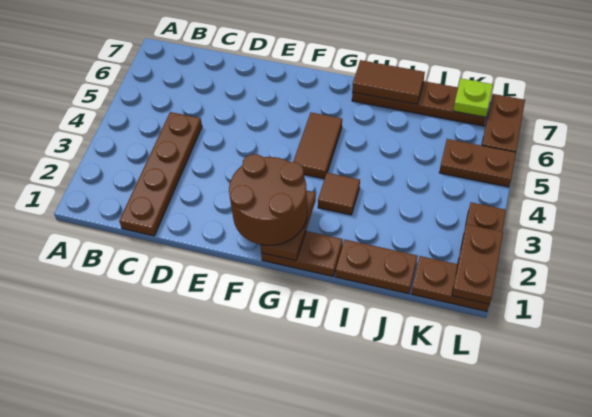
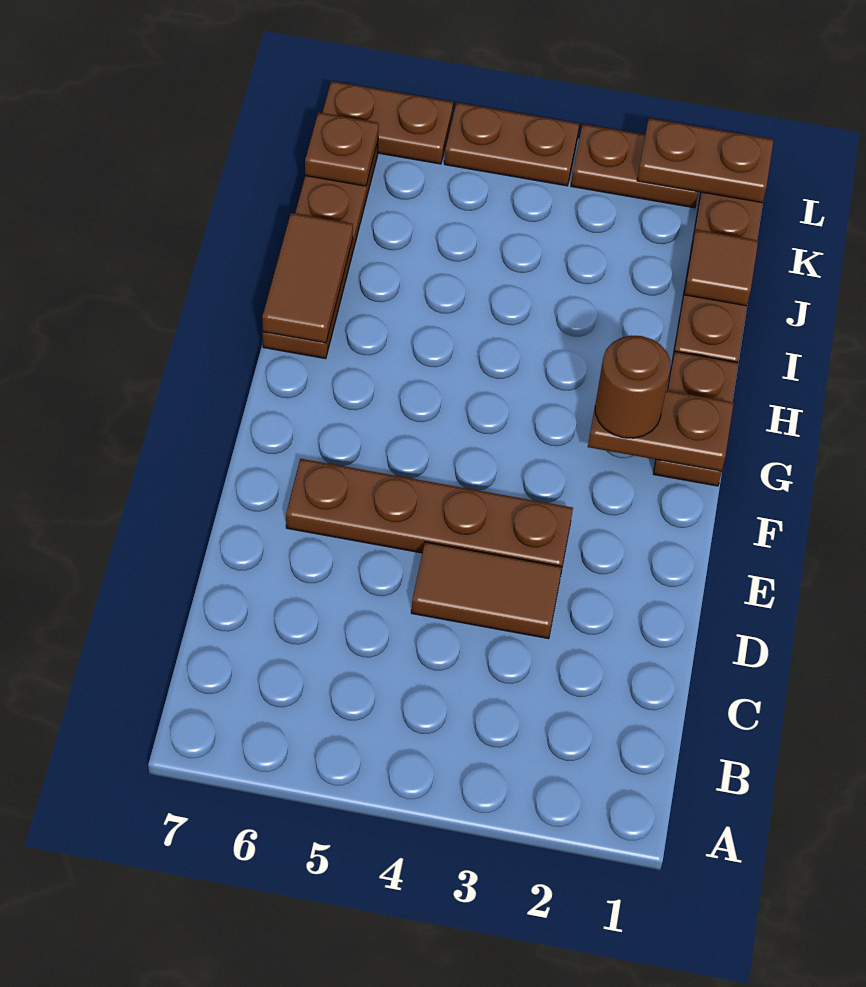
brown plate C1:C4 level 1 -> brown plate E3:E6 level 1
brown round brick F1:G2 level 3 -> brown round brick G2 level 3
brown tile G4:G5 level 1 -> brown tile D3:D4 level 1
brown tile H3 level 1 -> brown tile J1 level 2
brown plate K5:L5 level 1 -> brown plate L4:L5 level 1
lime plate K7 level 2 -> brown plate K7 level 2

